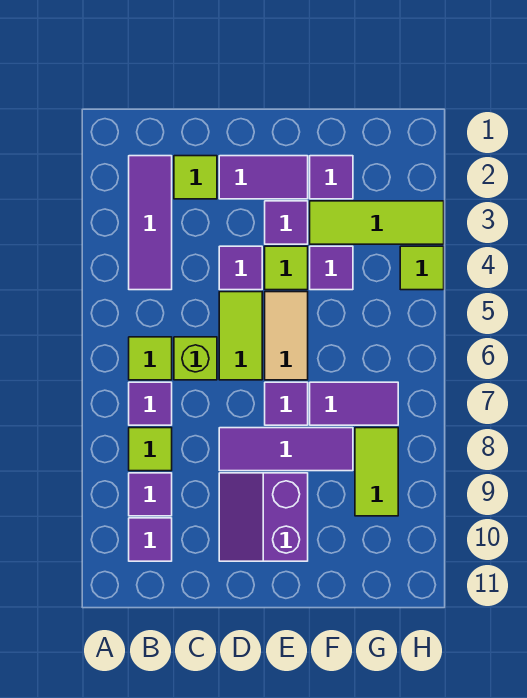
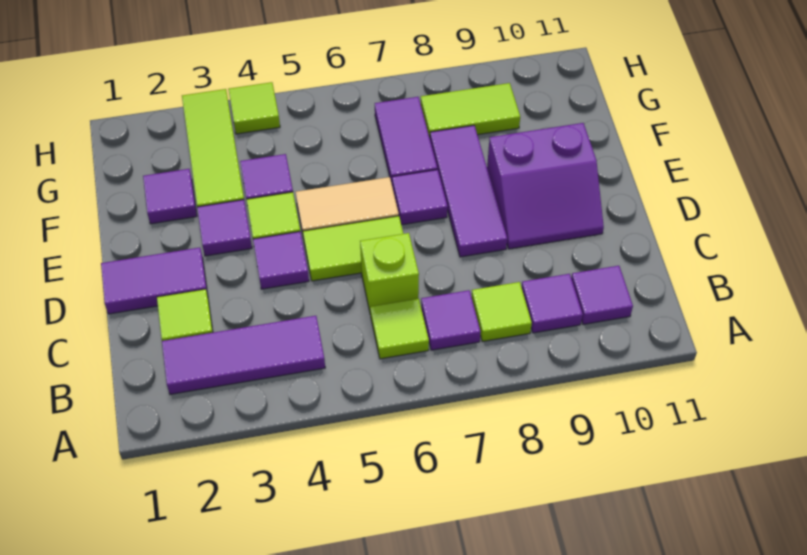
purple tile D2:E2 level 1 -> purple tile D1:D2 level 1

